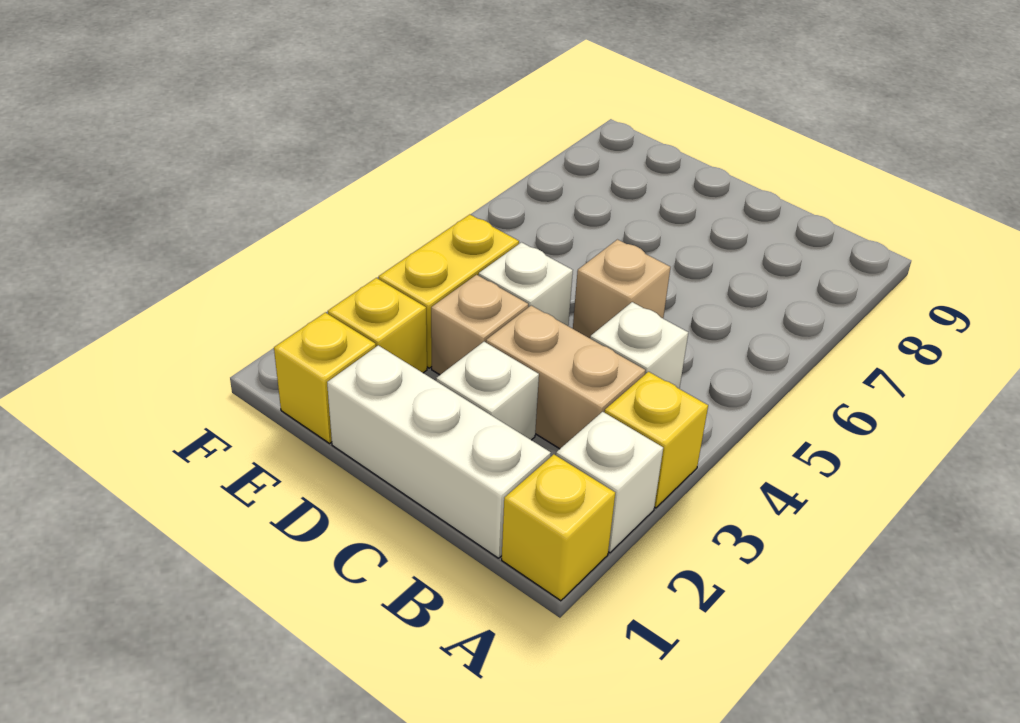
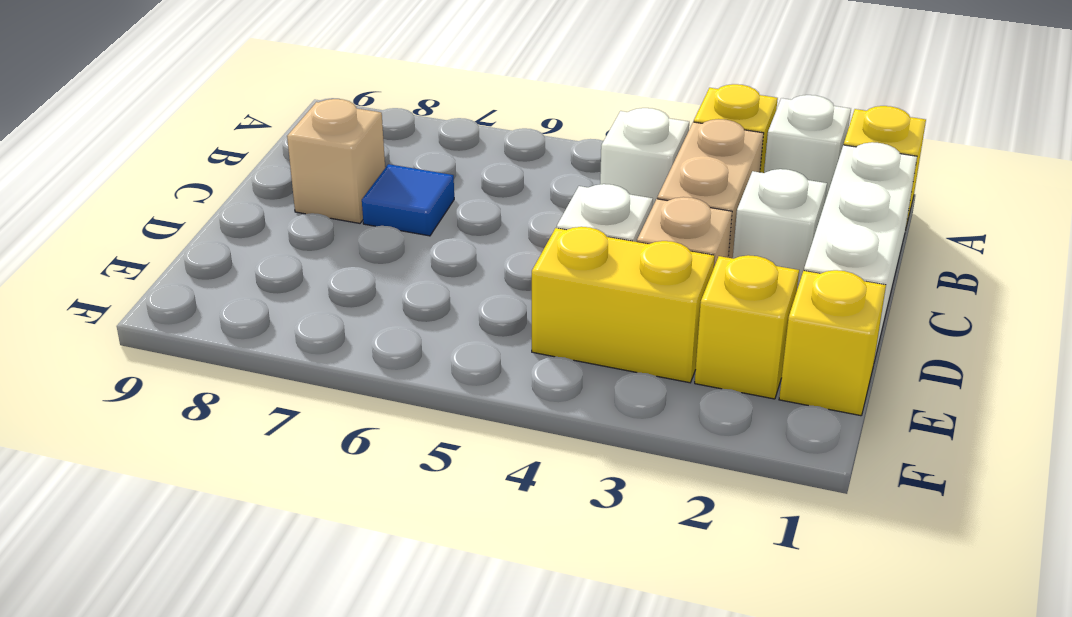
tan brick C5 level 1 -> tan brick C8 level 1
none -> blue tile C7 level 1

